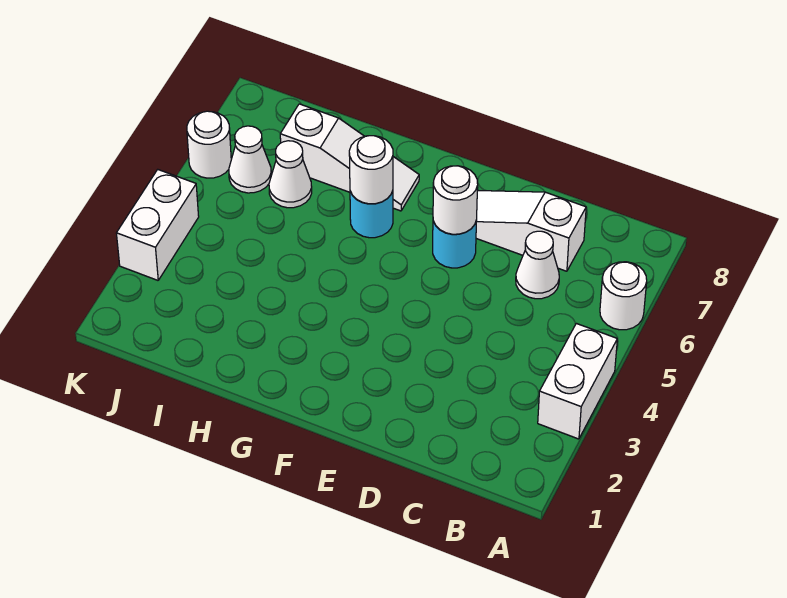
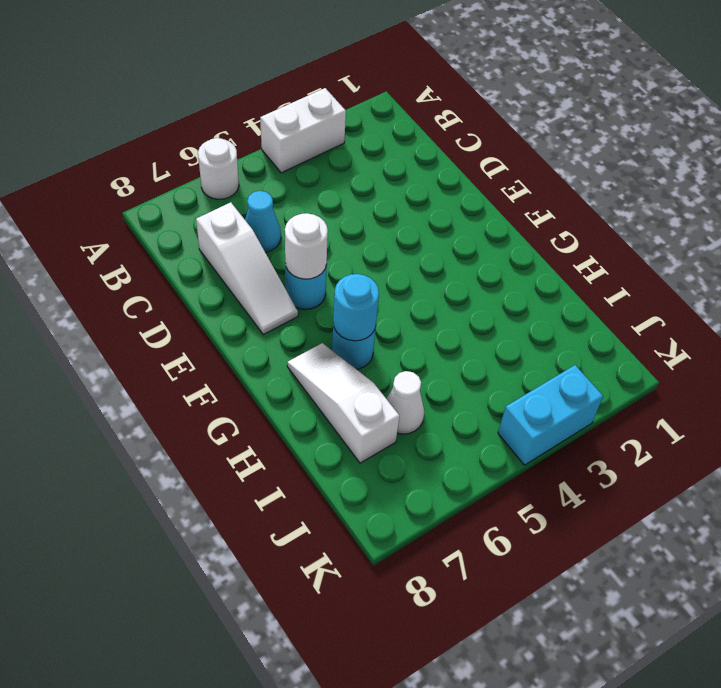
white cone C6 level 1 -> cyan cone C6 level 1
white round brick G6 level 2 -> cyan round brick G6 level 2
white cone J6 level 1 -> none
white brick K3:K4 level 1 -> cyan brick K3:K4 level 1
white round brick K6 level 1 -> none

